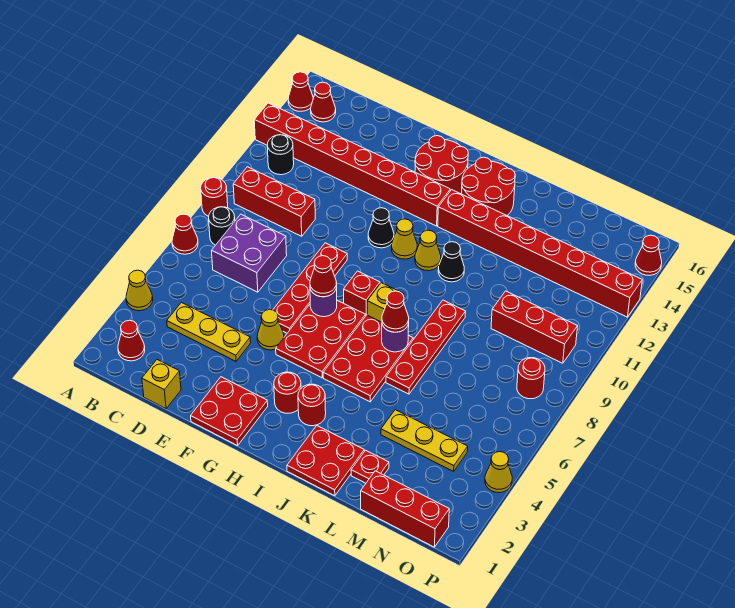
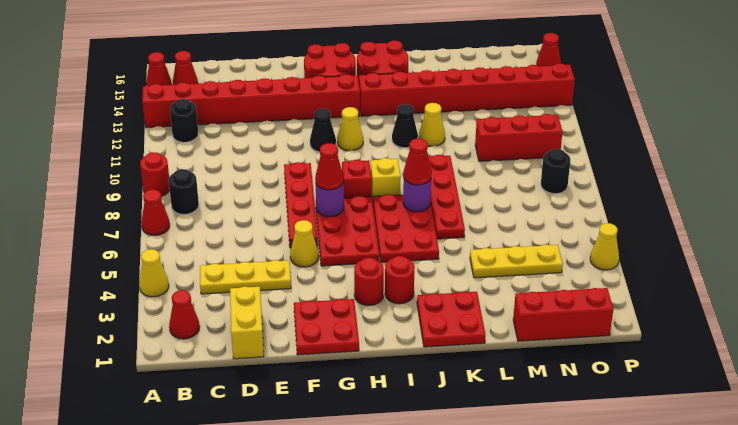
red brick B10:D10 level 1 -> none
purple brick C7:D8 level 1 -> none
yellow brick D1 level 1 -> yellow brick D1:D2 level 1
yellow cone I11 level 1 -> yellow cone K11 level 1
red plate L2 level 1 -> none
red round brick O8 level 1 -> black round brick O8 level 1

